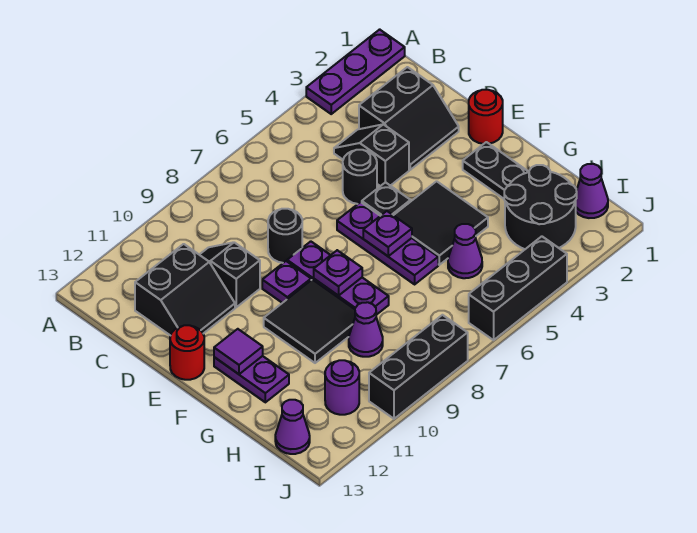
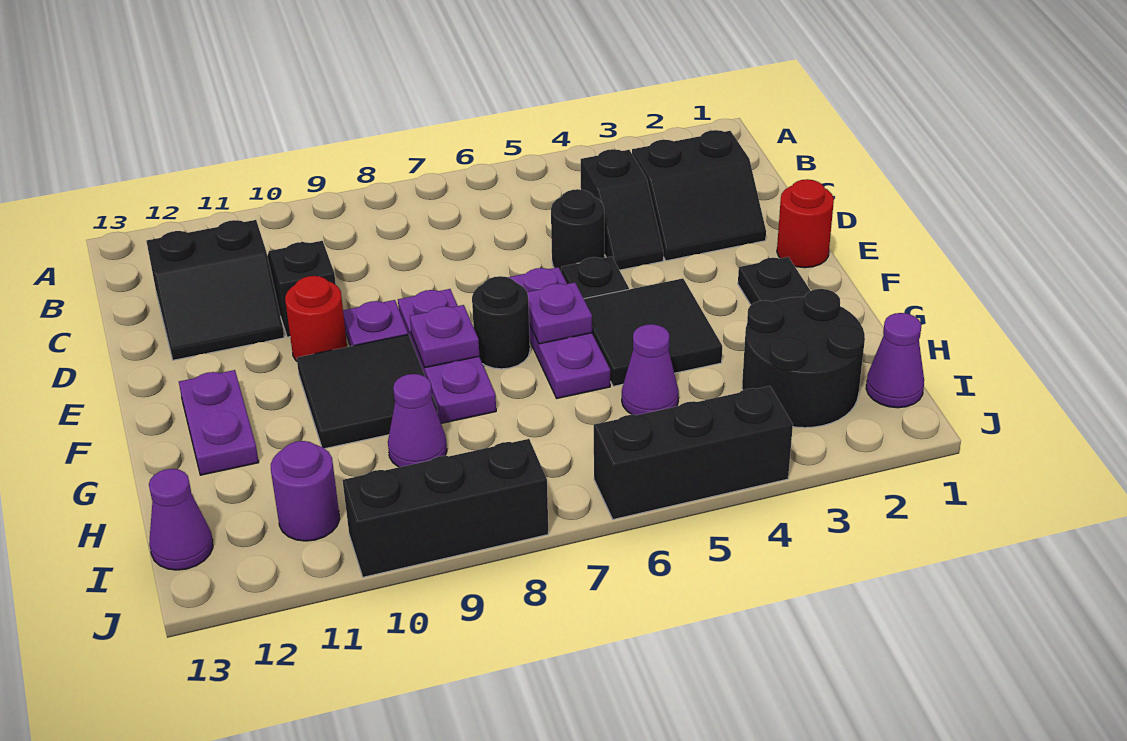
purple plate A1:A3 level 1 -> none
black slope C4:D4 level 1 top D -> black slope C4:D4 level 1 top C
black round brick D8 level 1 -> black round brick F7 level 1
red round brick E13 level 1 -> red round brick E10 level 1
purple tile F12 level 2 -> none

